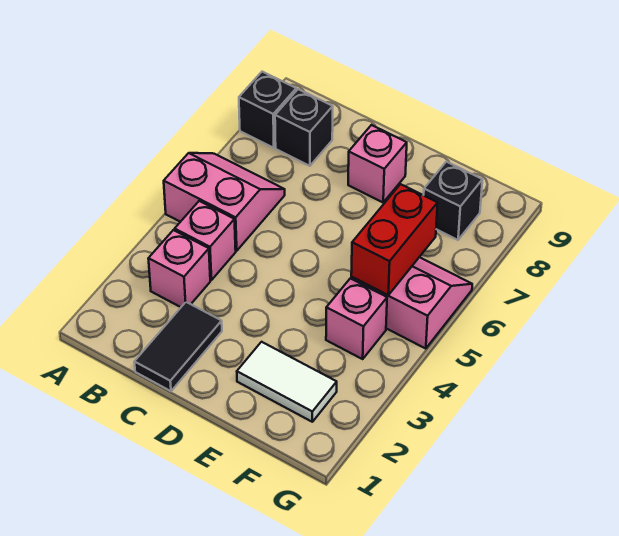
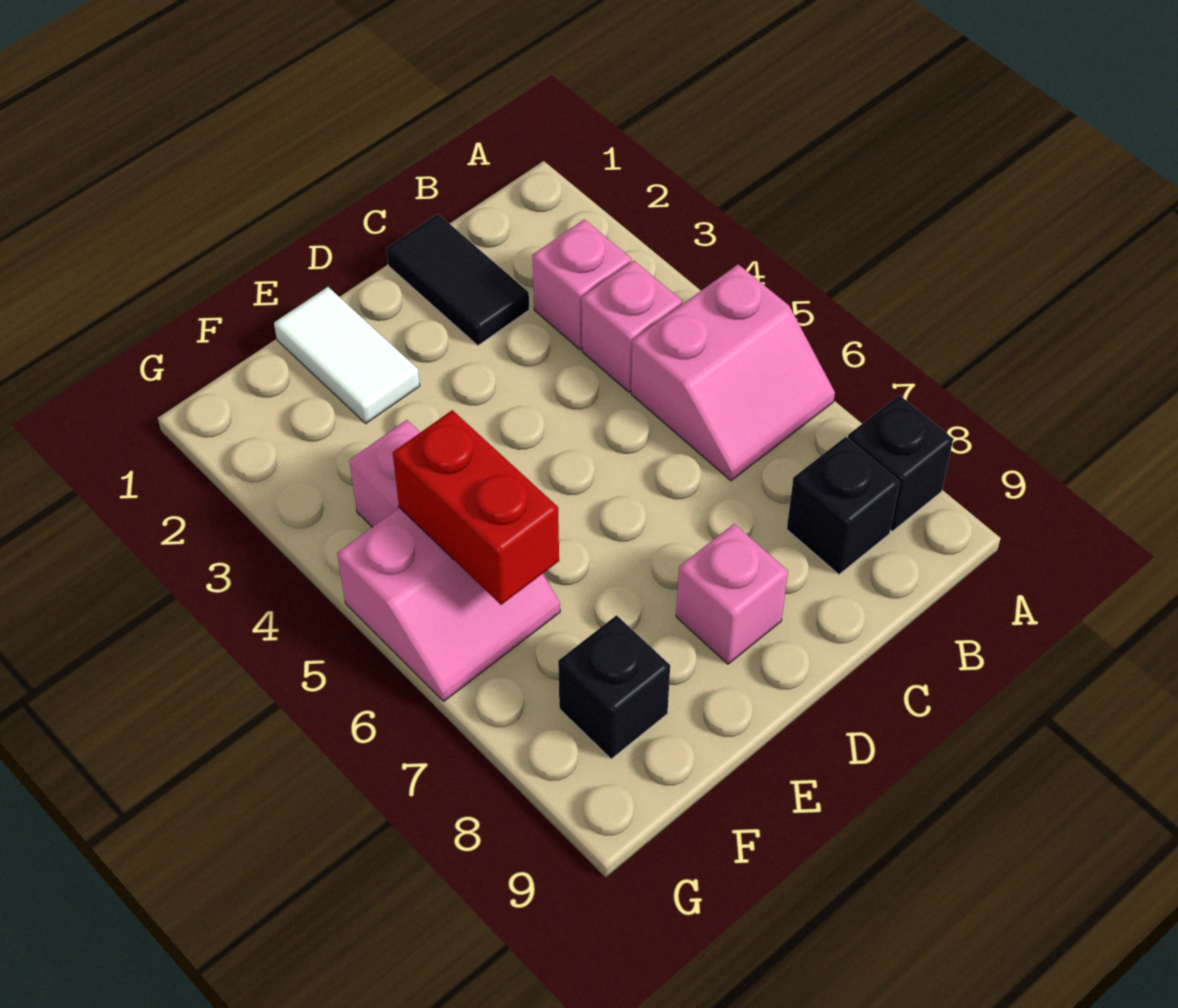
white tile E2:F2 level 1 -> white tile E1:E2 level 1

